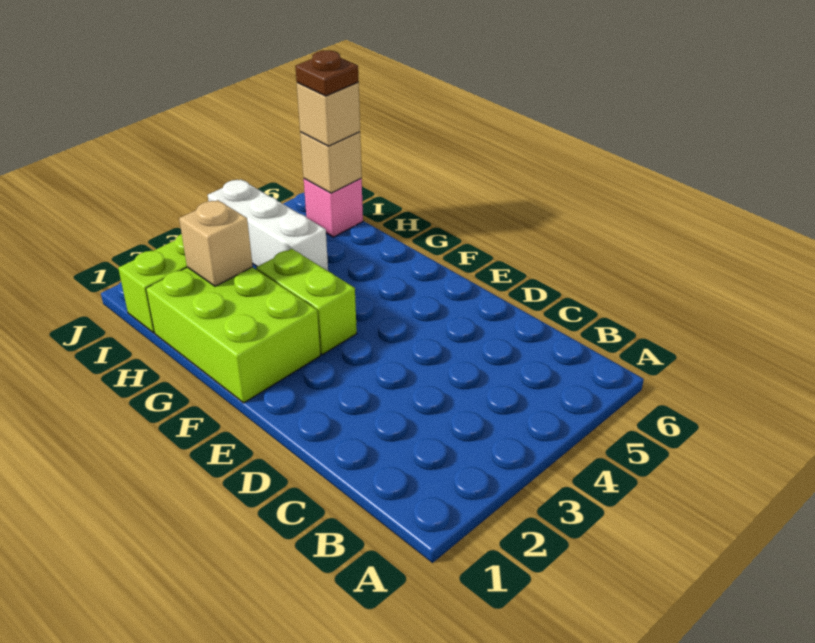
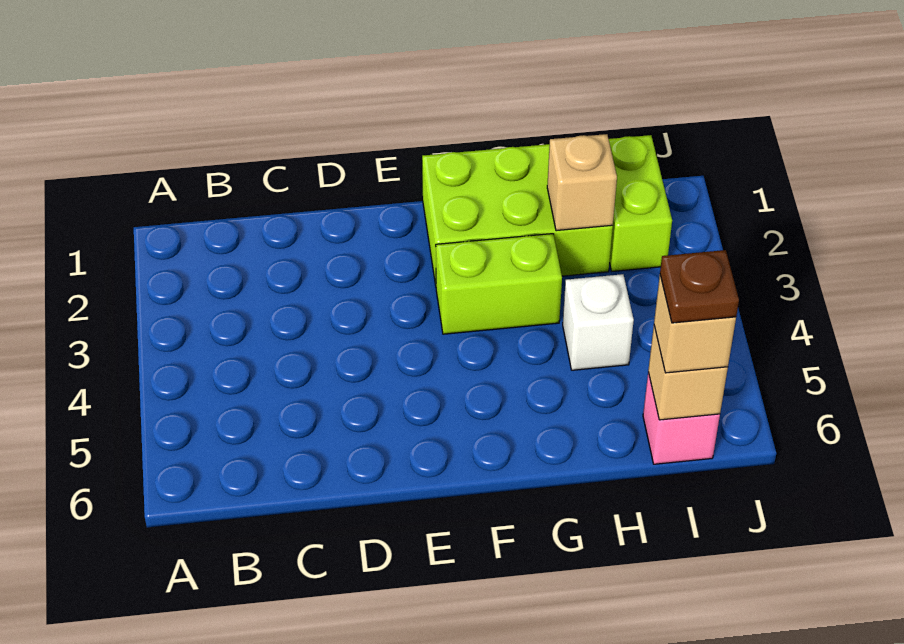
white brick H4:J4 level 1 -> white brick H4 level 1

